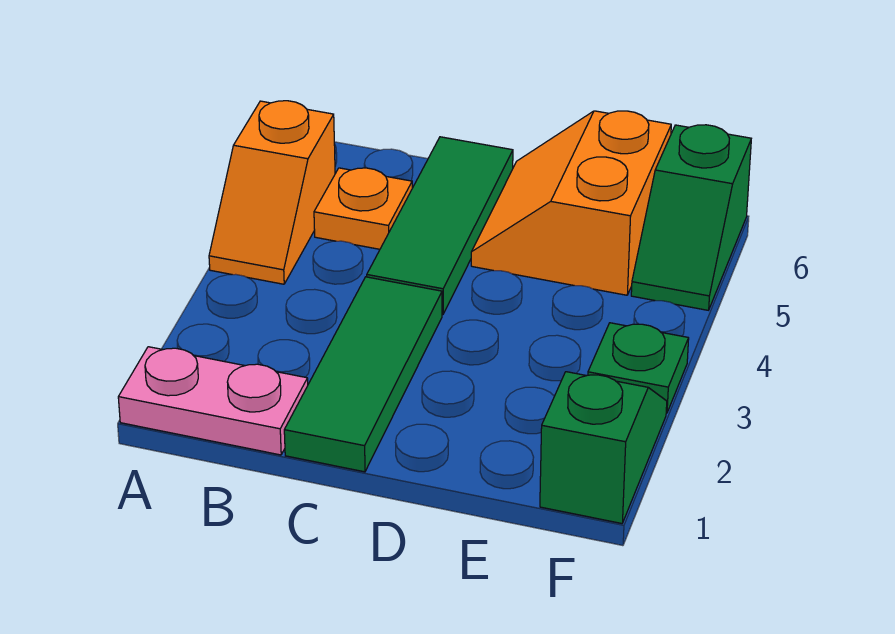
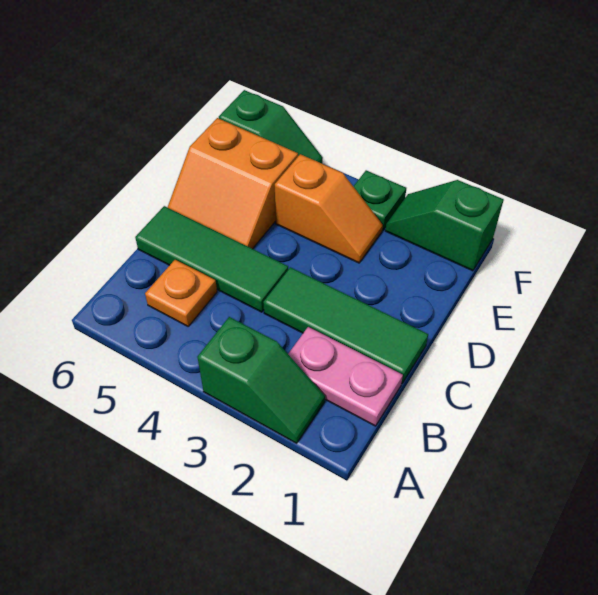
pink plate A1:B1 level 1 -> pink plate B1:B2 level 1
none -> green slope A2:A3 level 1 top 3
orange slope A4:A5 level 1 top 5 -> orange slope E3:E4 level 1 top 4

